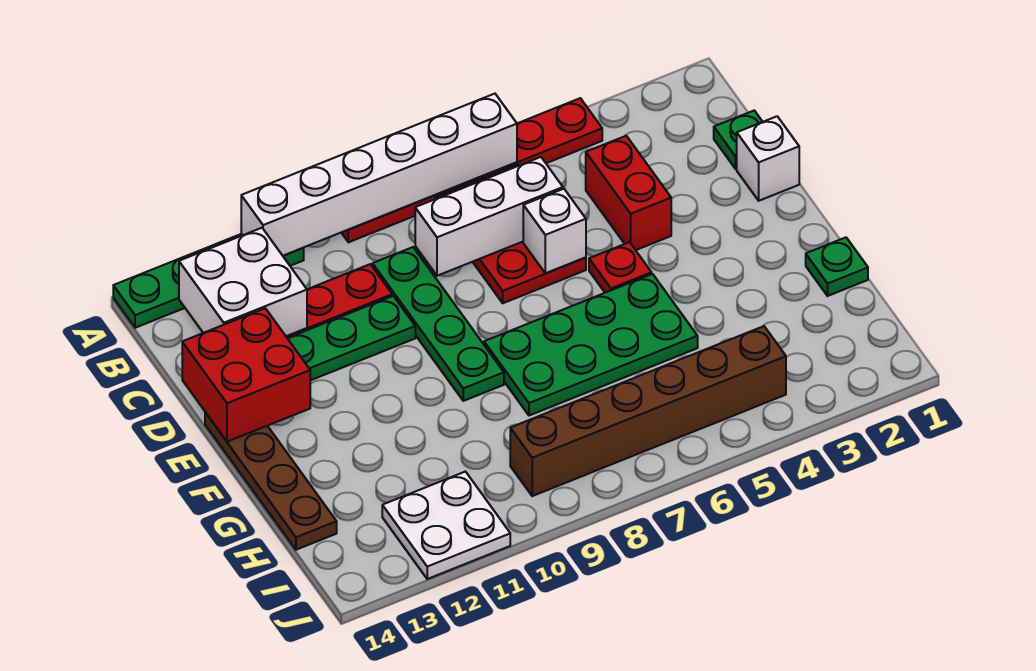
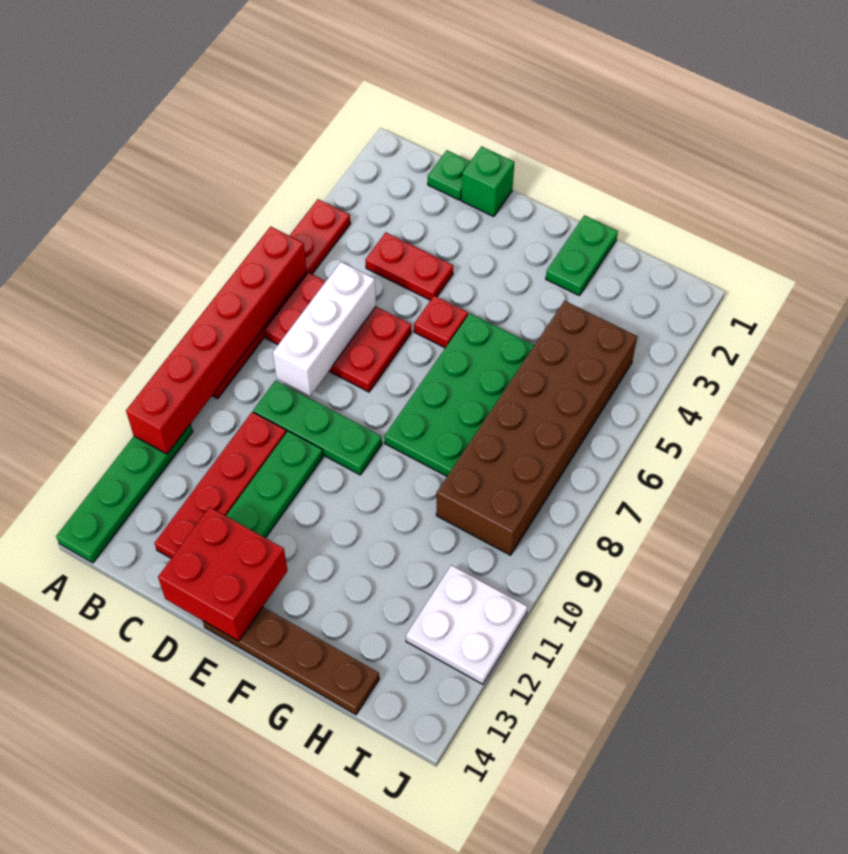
white brick A6:A11 level 2 -> red brick A6:A11 level 2
white brick B12:C13 level 2 -> none
red brick C4:D4 level 1 -> red plate C4:D4 level 1
green plate C9:F9 level 1 -> green plate C9:E9 level 1
white brick D1 level 1 -> green brick D1 level 1
white brick D6 level 2 -> none
green plate G1 level 1 -> green plate G1:G2 level 1
brown brick I4:I9 level 1 -> brown brick H4:I9 level 1

